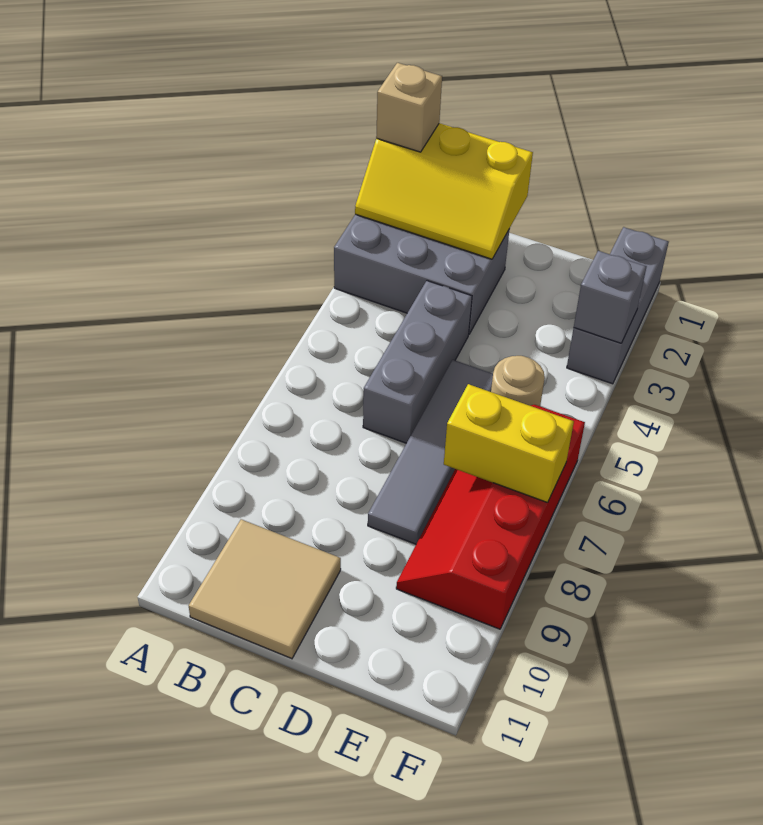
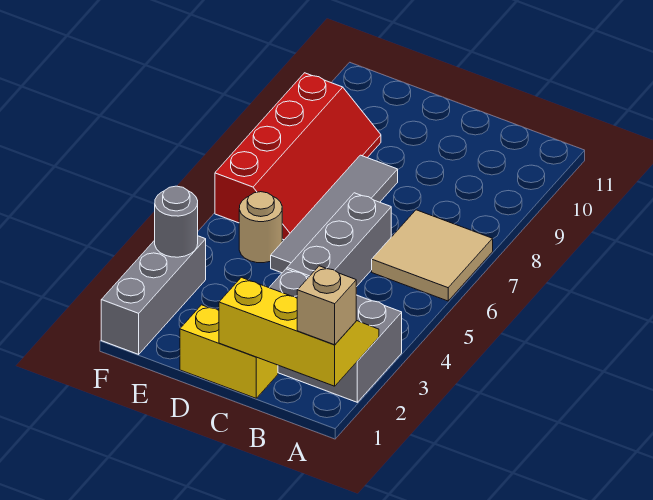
tan tile B10:C11 level 1 -> tan tile A6:B7 level 1
yellow brick E7:F7 level 2 -> yellow brick C1:D1 level 1
grey brick F3 level 2 -> grey round brick F3 level 2

